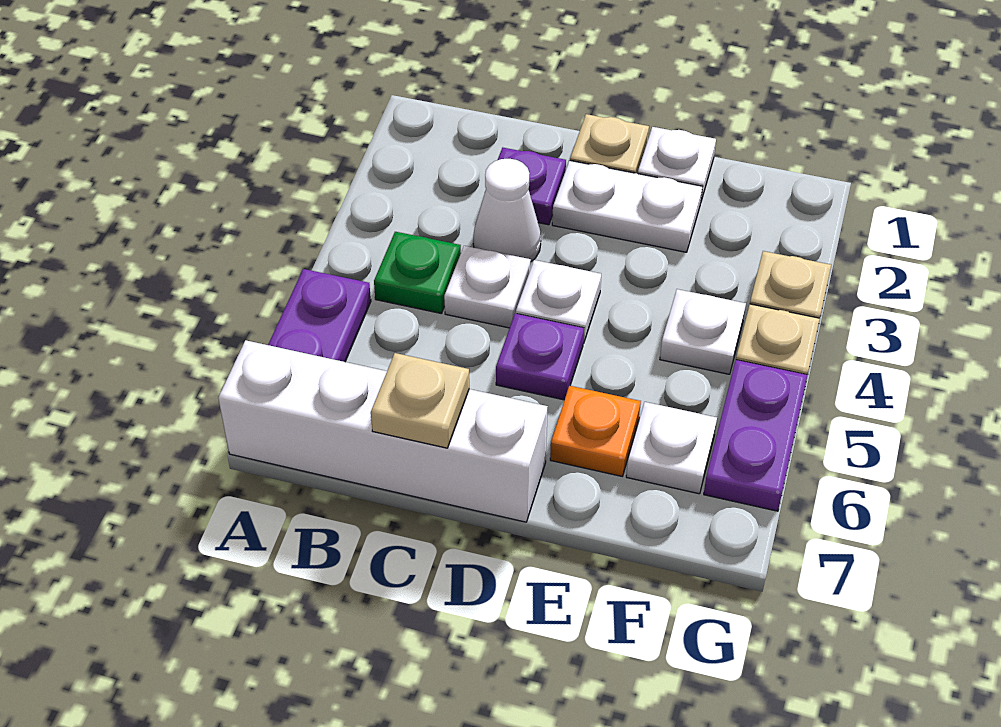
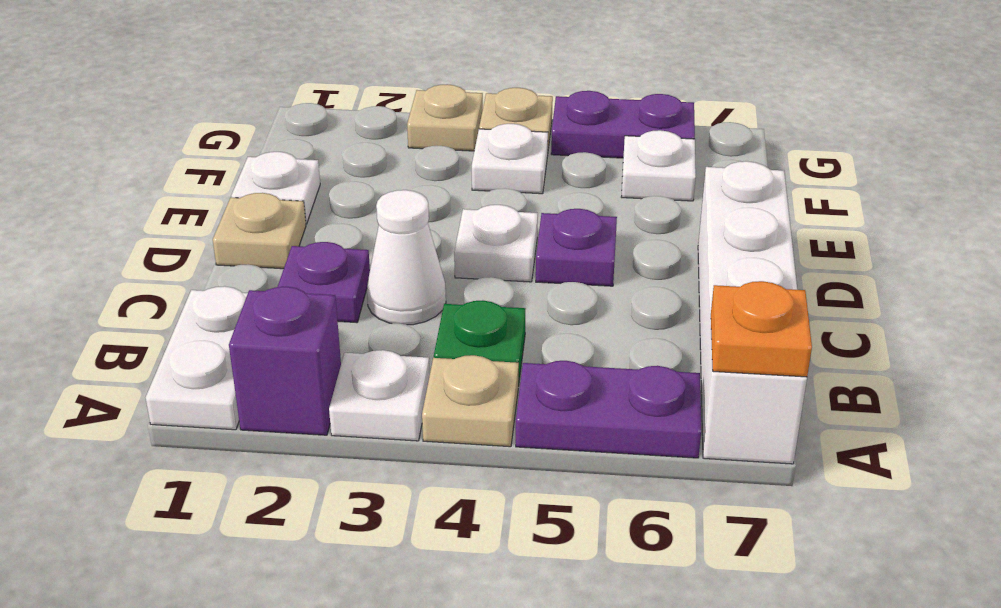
none -> purple brick A2 level 1
white plate C4 level 1 -> white plate A3 level 1
tan plate C7 level 2 -> tan plate A4 level 1
white plate D2:E2 level 1 -> white plate A1:B1 level 1
orange plate E6 level 1 -> orange plate A7 level 2

